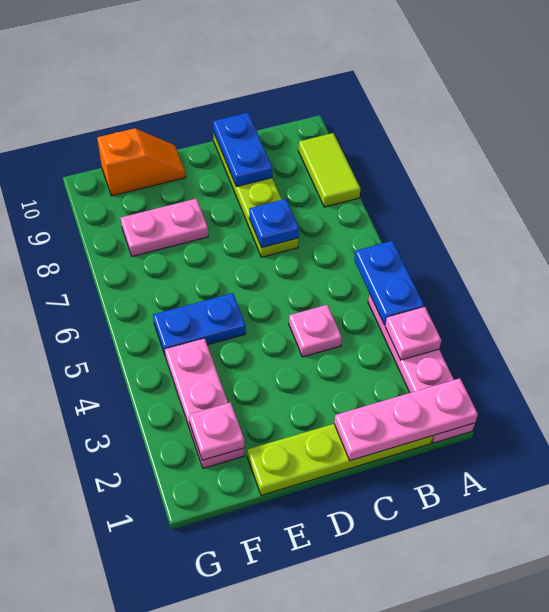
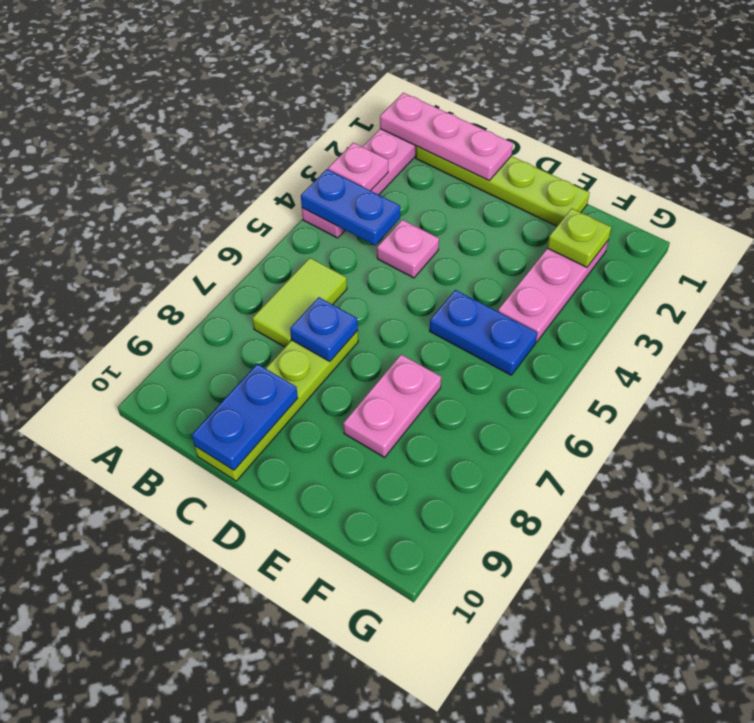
blue plate A4:A5 level 2 -> blue plate A4:B4 level 2
lime tile A8:A9 level 1 -> lime tile B6:B7 level 1
pink plate E8:F8 level 1 -> pink plate E7:E8 level 1
orange slope E10:F10 level 1 top F -> none
pink plate F2 level 2 -> lime plate F2 level 2

